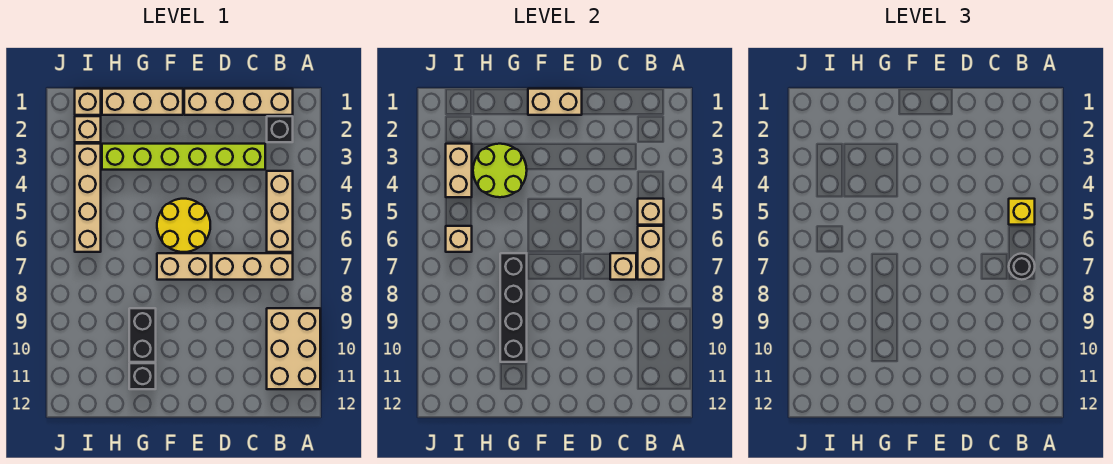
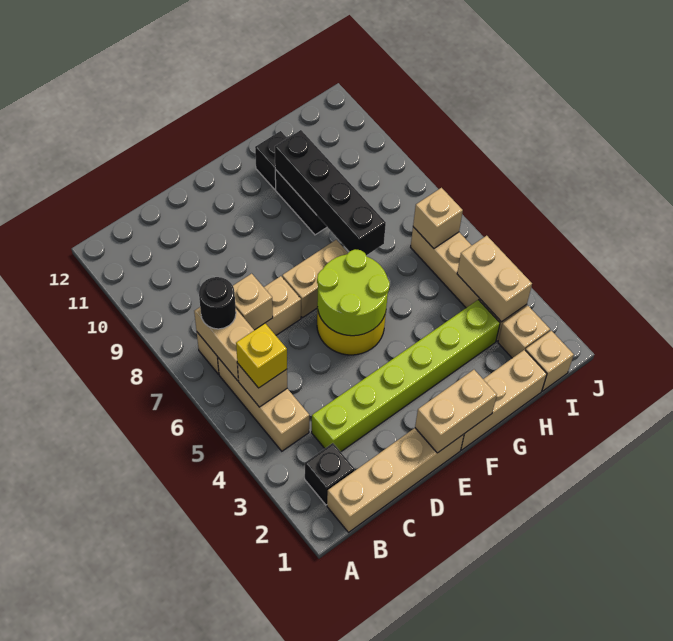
tan brick A9:B11 level 1 -> none
lime round brick G3:H4 level 2 -> lime round brick E5:F6 level 2

